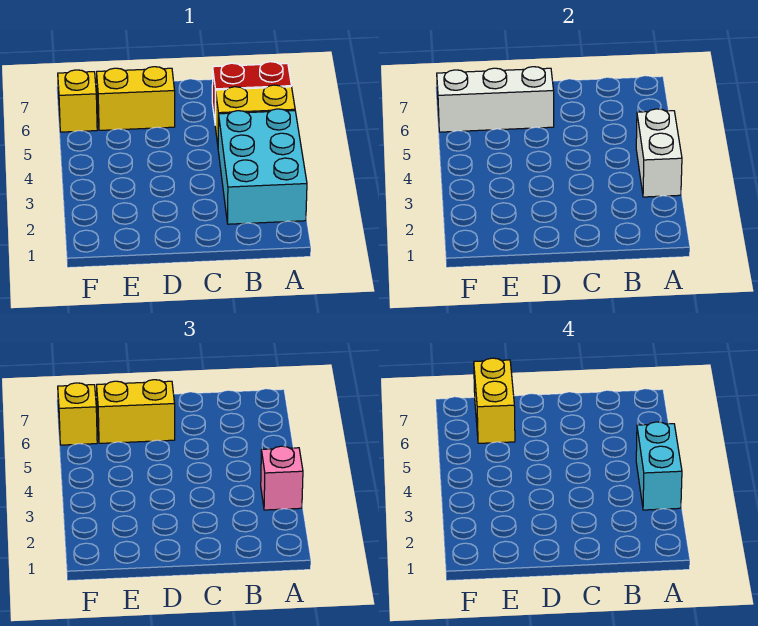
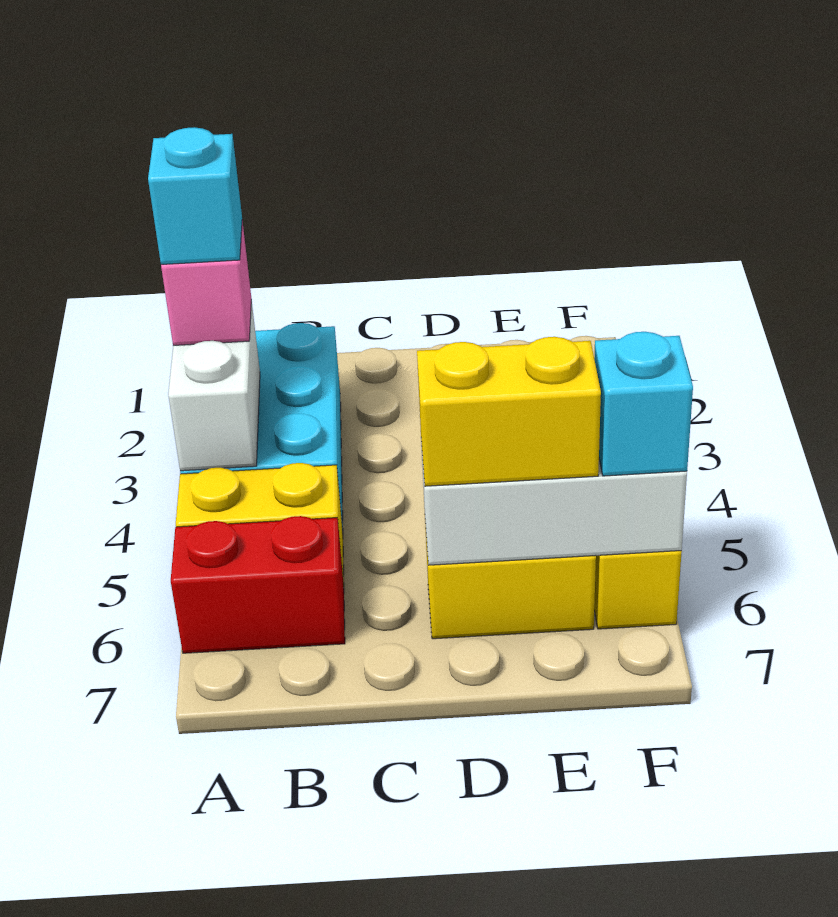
cyan brick A3:A4 level 4 -> cyan brick A3 level 4
yellow brick E6:E7 level 4 -> none
yellow brick F6 level 3 -> cyan brick F6 level 3

